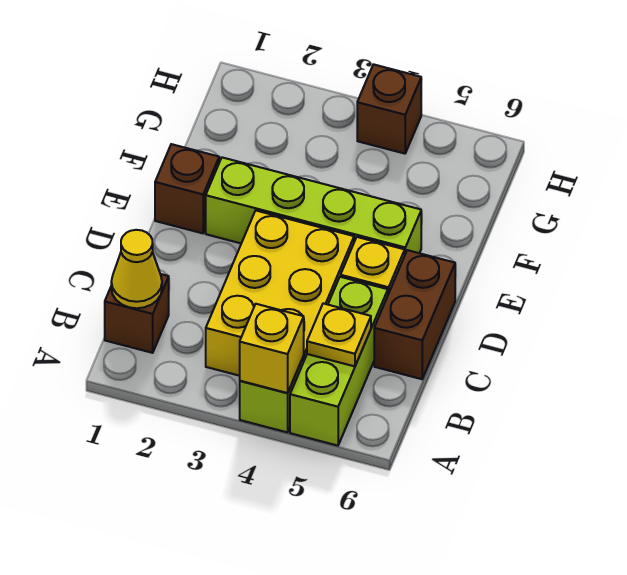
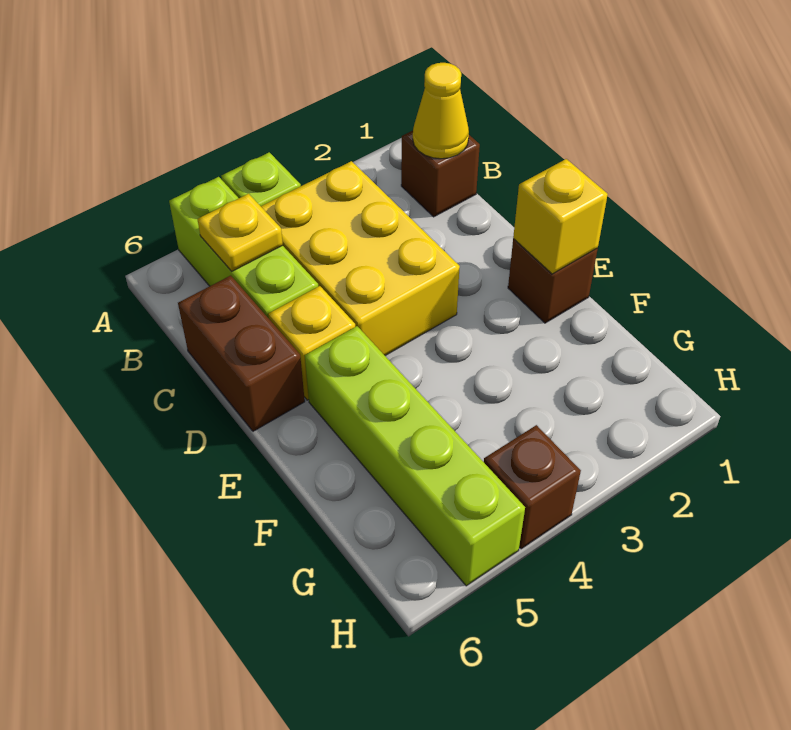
yellow brick A4 level 2 -> yellow brick E1 level 2
lime brick E2:E5 level 1 -> lime brick E5:H5 level 1

